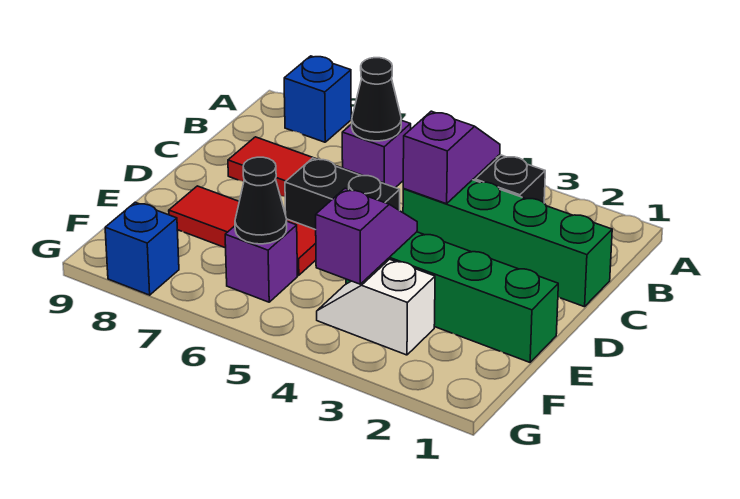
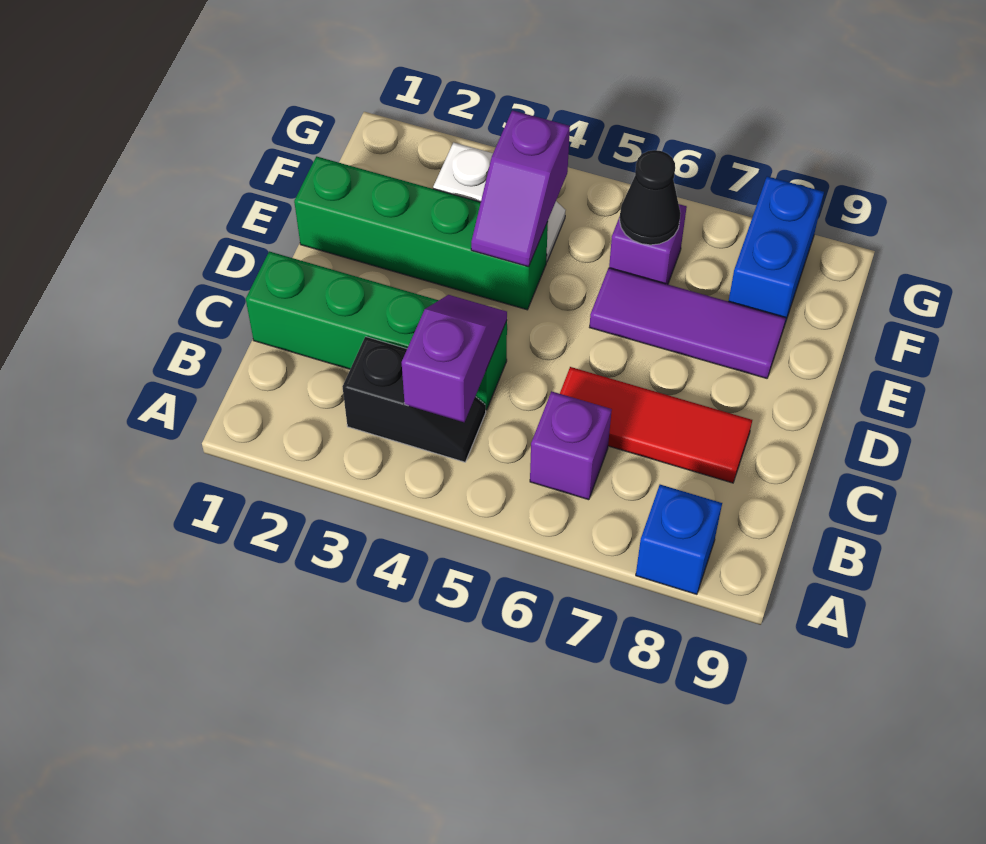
purple slope B4:C4 level 2 top C -> purple slope B4:C4 level 2 top B
black cone B6 level 2 -> none
black brick D5:D6 level 1 -> none
red tile E6:E8 level 1 -> purple tile E6:E8 level 1
blue brick G8 level 1 -> blue brick F8:G8 level 1

